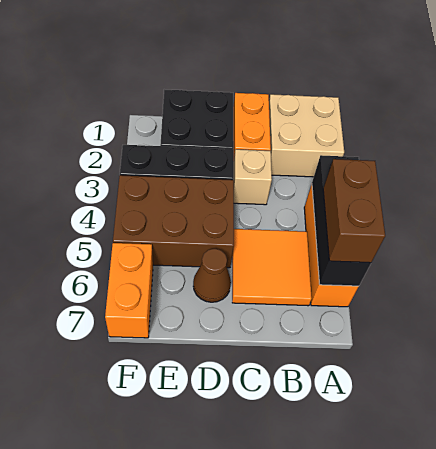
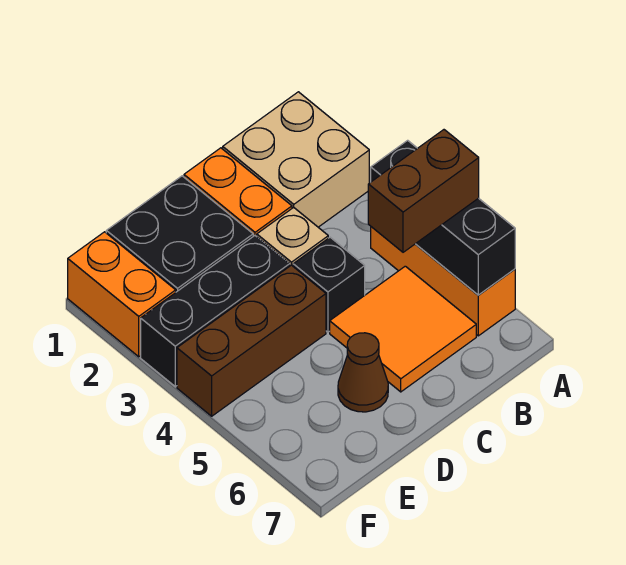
brown brick A5:A6 level 3 -> brown brick A5:B5 level 3
none -> black brick C4 level 1
brown brick D4:F5 level 1 -> brown brick D4:F4 level 1
orange brick F6:F7 level 1 -> orange brick F1:F2 level 1

